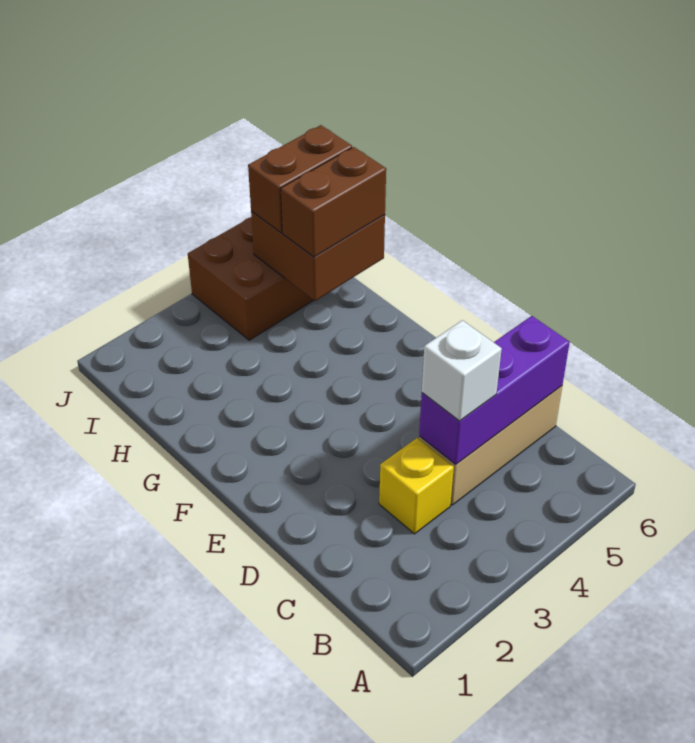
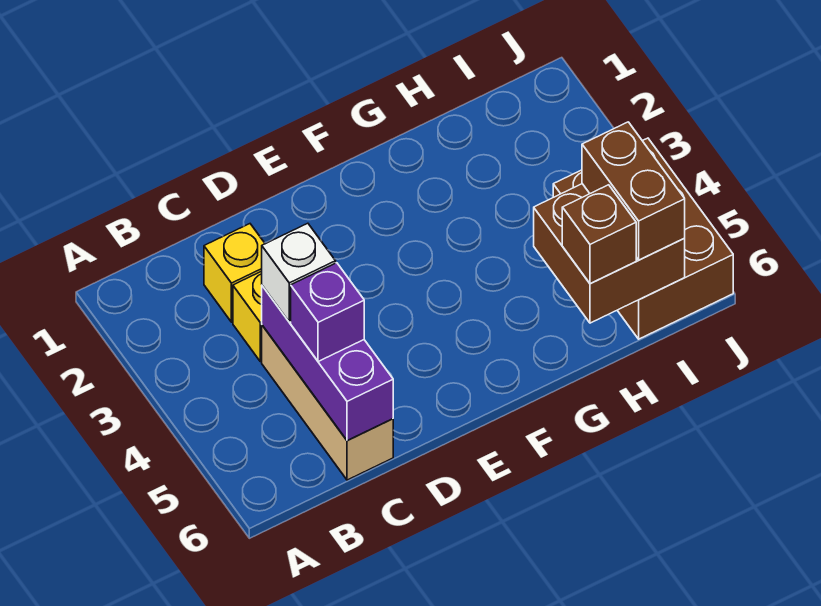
none -> yellow brick C2 level 1
none -> purple brick C5 level 3
brown brick H5:H6 level 3 -> brown brick H6 level 3

